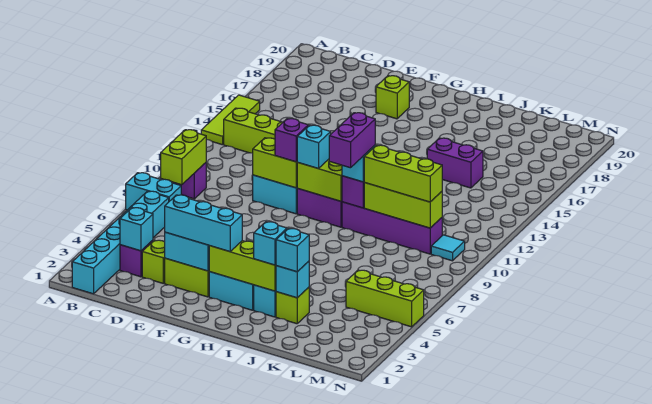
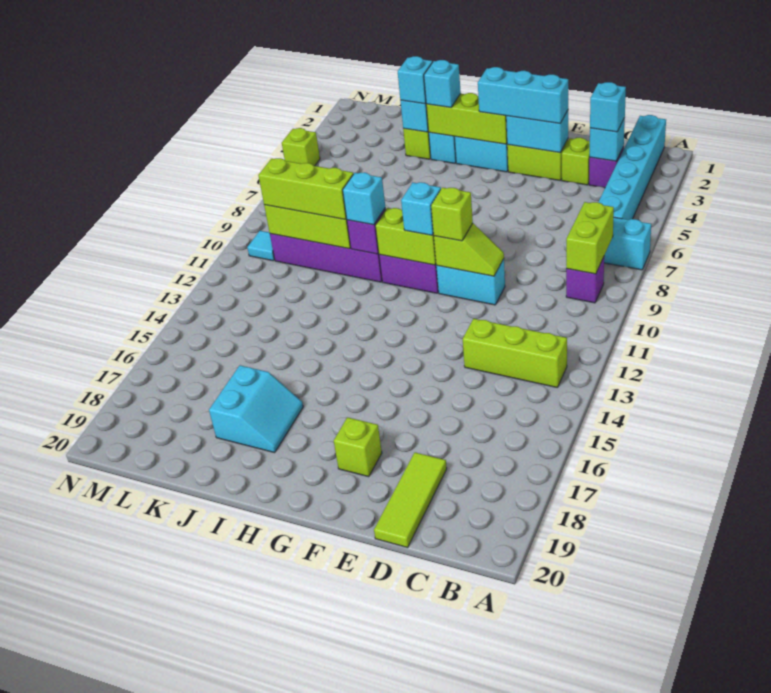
lime tile A13:A15 level 1 -> lime tile D18:D20 level 1
none -> cyan brick C3 level 3
lime brick E10:F10 level 2 -> lime slope E10:F10 level 2 top F
purple brick F10 level 3 -> lime brick F10 level 3
purple brick I9:I10 level 4 -> none
none -> cyan slope I17:J18 level 1 top J
purple brick J15:K15 level 1 -> none
lime brick L5:N5 level 1 -> lime brick N5 level 1

